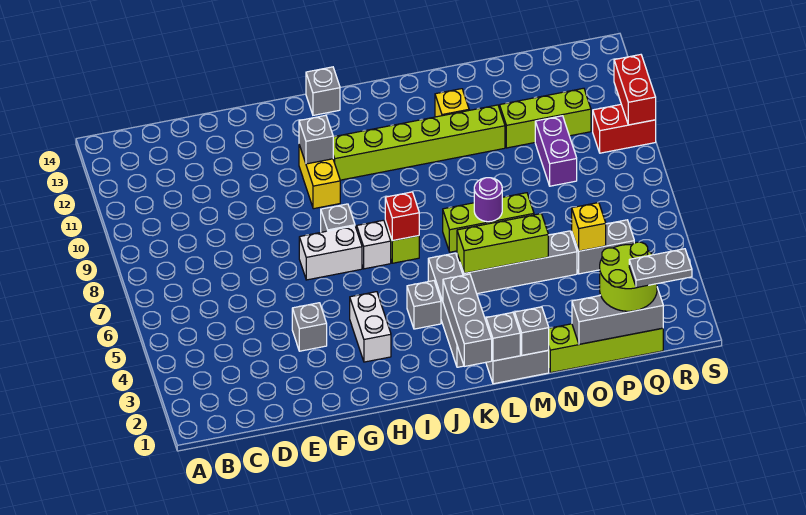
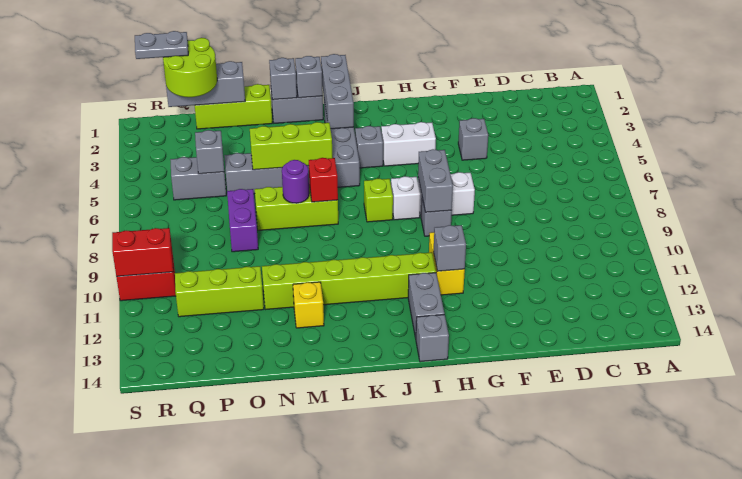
white brick H3:H4 level 1 -> white brick H4:I4 level 1
none -> grey brick H7:H8 level 2
none -> grey brick I12:I13 level 1
red brick J7 level 2 -> red brick L7 level 2
lime brick N1:Q1 level 1 -> lime brick N1:P1 level 1
yellow brick P5 level 2 -> grey brick P5 level 2
purple brick P9:P10 level 1 -> purple brick O7:O8 level 1
red brick S10:S11 level 2 -> red brick R10:S10 level 2

